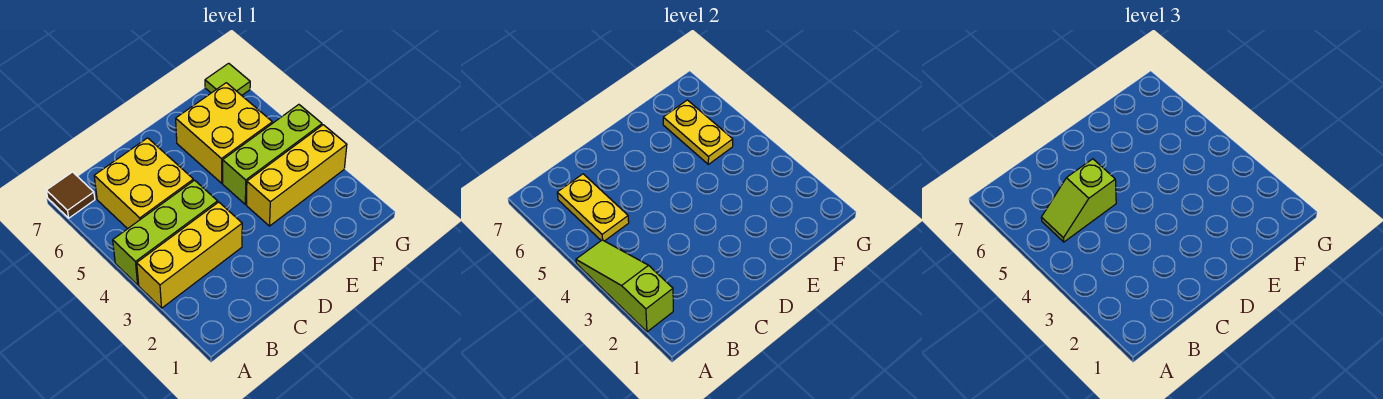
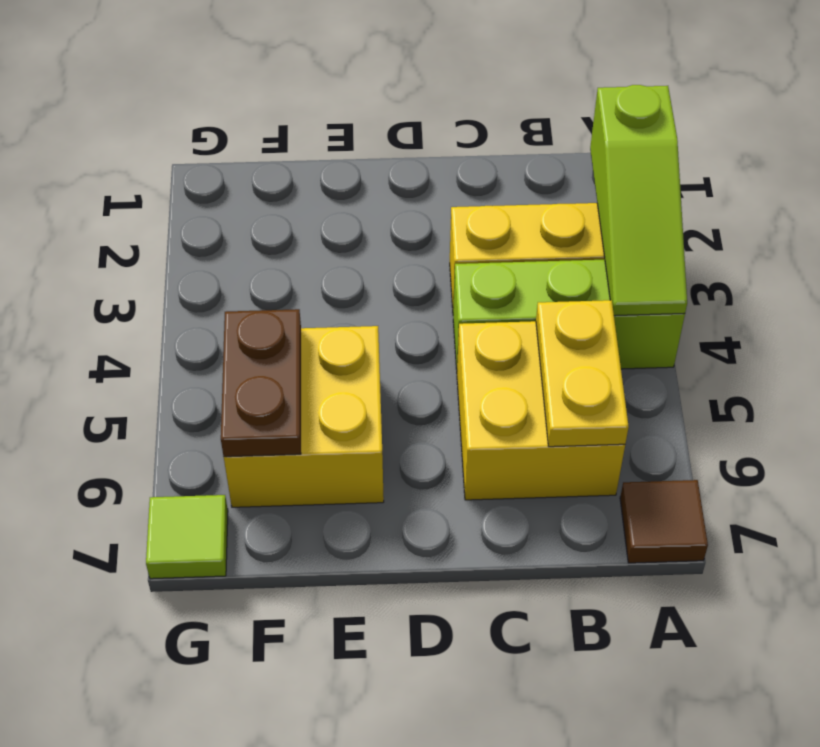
lime slope B5:C5 level 3 top C -> none
yellow brick E3:G3 level 1 -> none
lime brick E4:G4 level 1 -> none
yellow plate F5:F6 level 2 -> brown plate F5:F6 level 2

